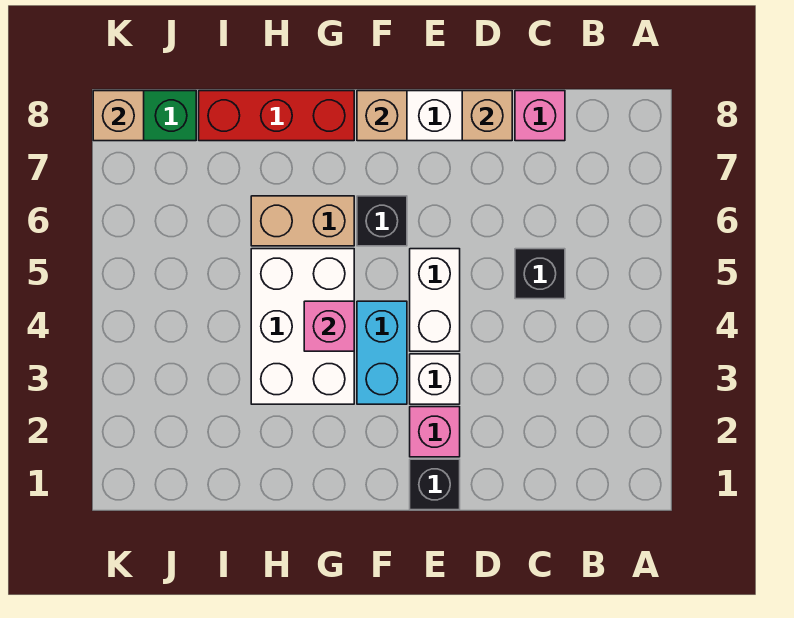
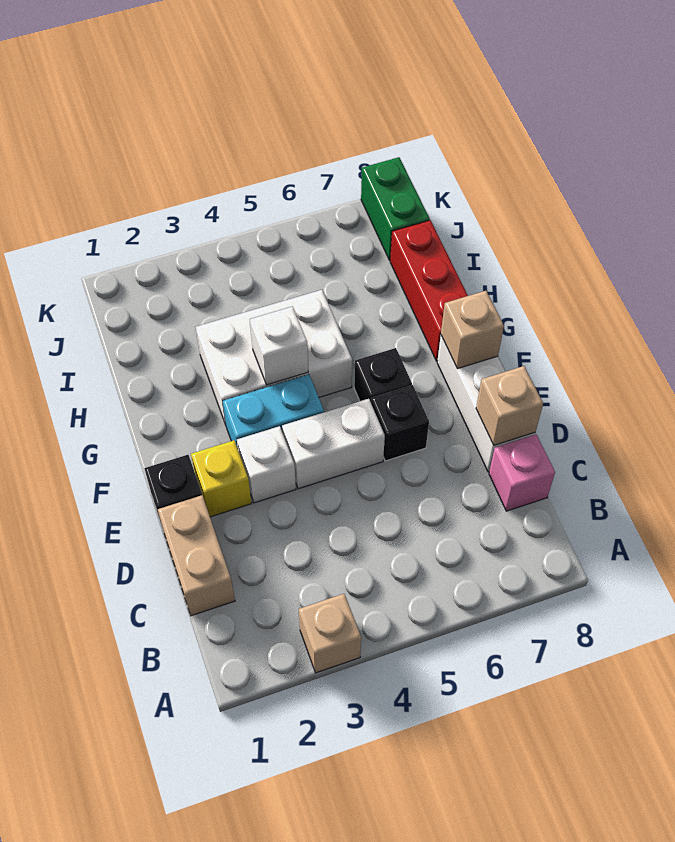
black brick C5 level 1 -> black brick E6 level 1
pink brick E2 level 1 -> yellow brick E2 level 1
pink brick G4 level 2 -> white brick G4 level 2
tan brick G6:H6 level 1 -> tan brick C1:D1 level 1
tan brick K8 level 2 -> tan brick A3 level 1

